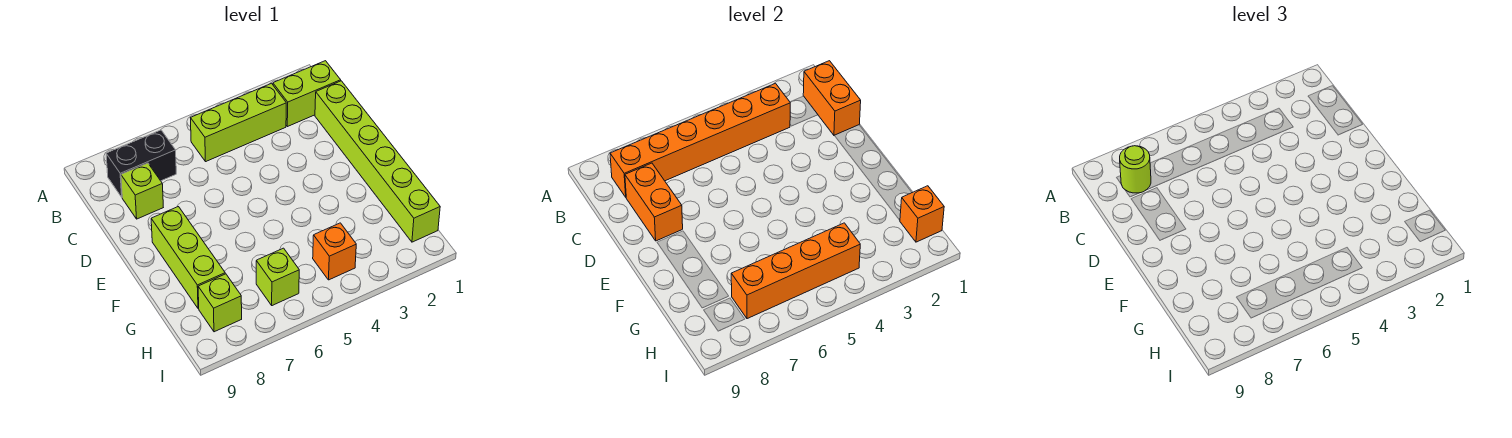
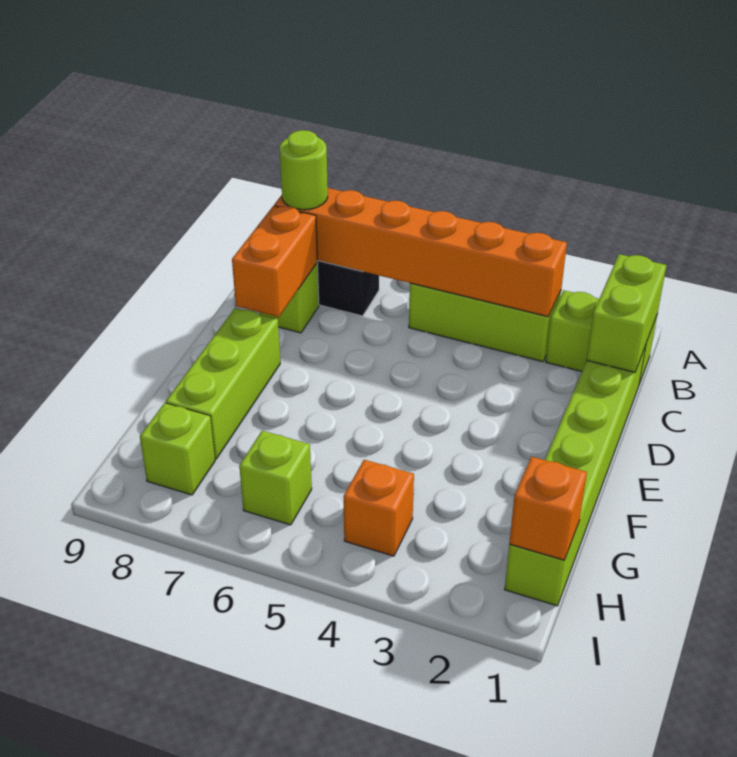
orange brick B1:C1 level 2 -> lime brick B1:C1 level 2
orange brick H4:H7 level 2 -> none

